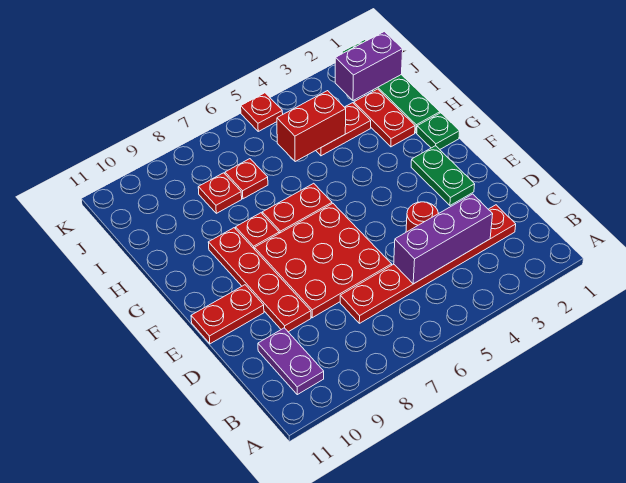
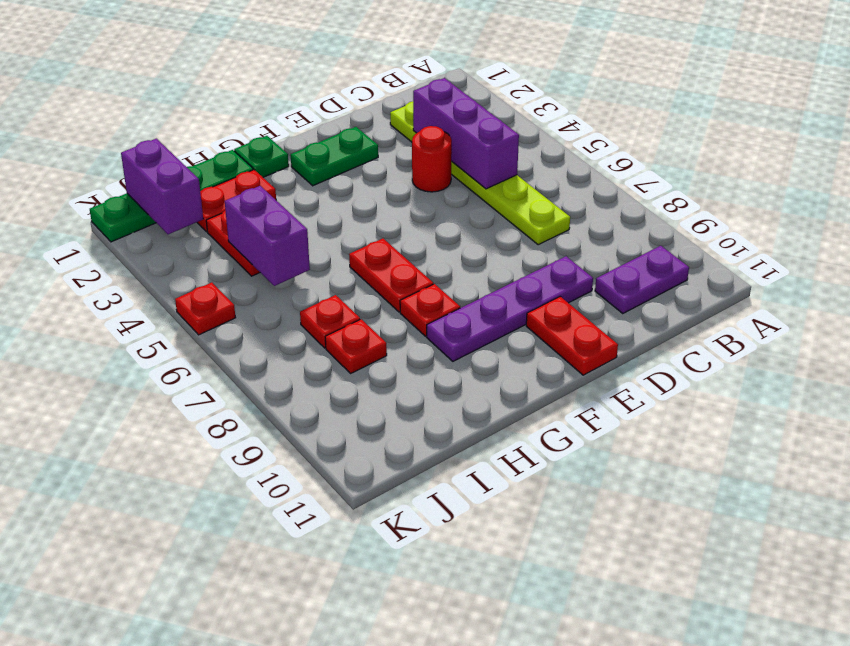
red plate C2:C7 level 1 -> lime plate C2:C7 level 1
red plate D6:F8 level 1 -> none
red plate D9:G9 level 1 -> purple plate D9:G9 level 1
red brick I4:I5 level 2 -> purple brick I4:I5 level 2

